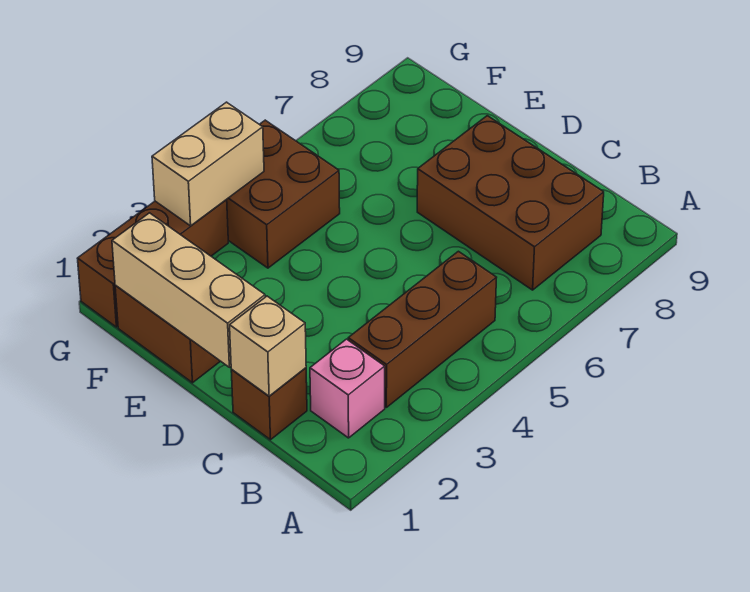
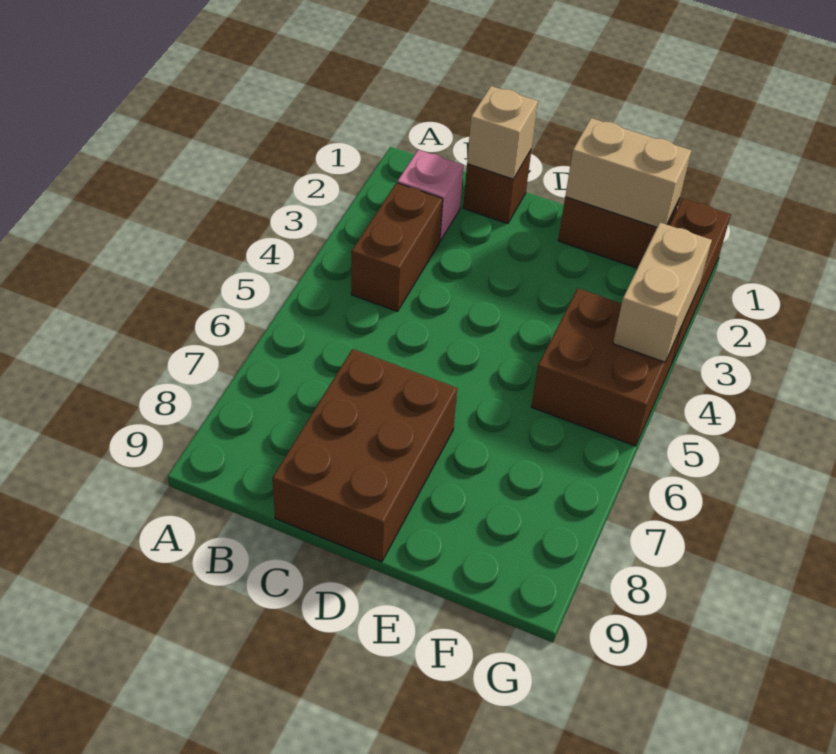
brown brick B3:B5 level 1 -> brown brick B3:B4 level 1
brown brick B7:D8 level 1 -> brown brick C7:D9 level 1
tan brick D1:F1 level 2 -> tan brick E1:F1 level 2

